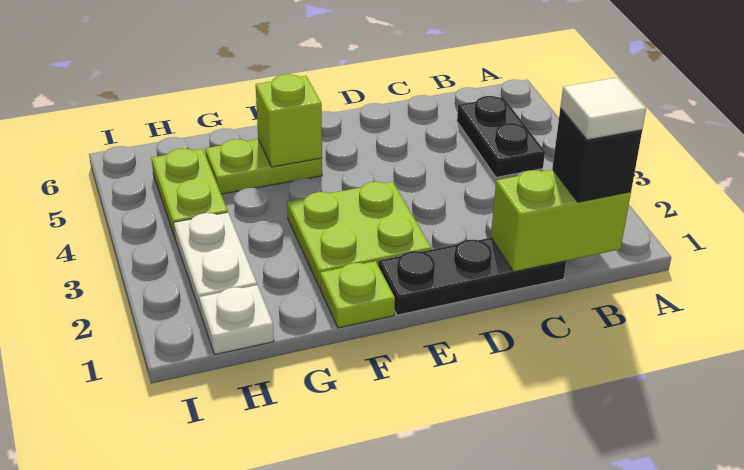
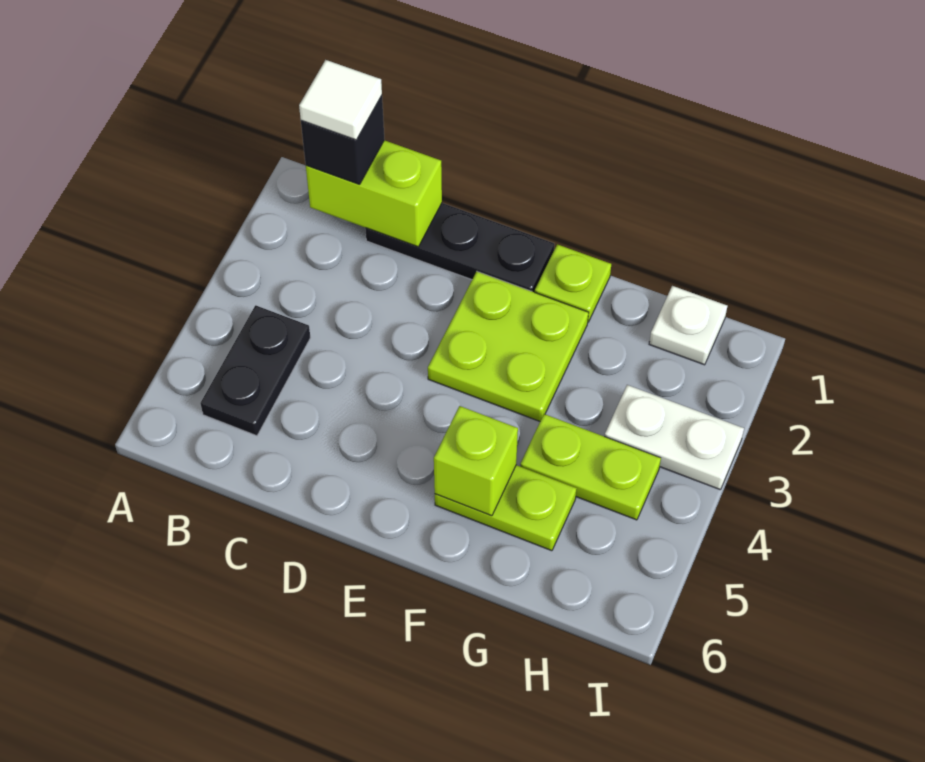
white plate H2:H3 level 1 -> white plate H3:I3 level 1
lime plate H4:H5 level 1 -> lime plate G4:H4 level 1

